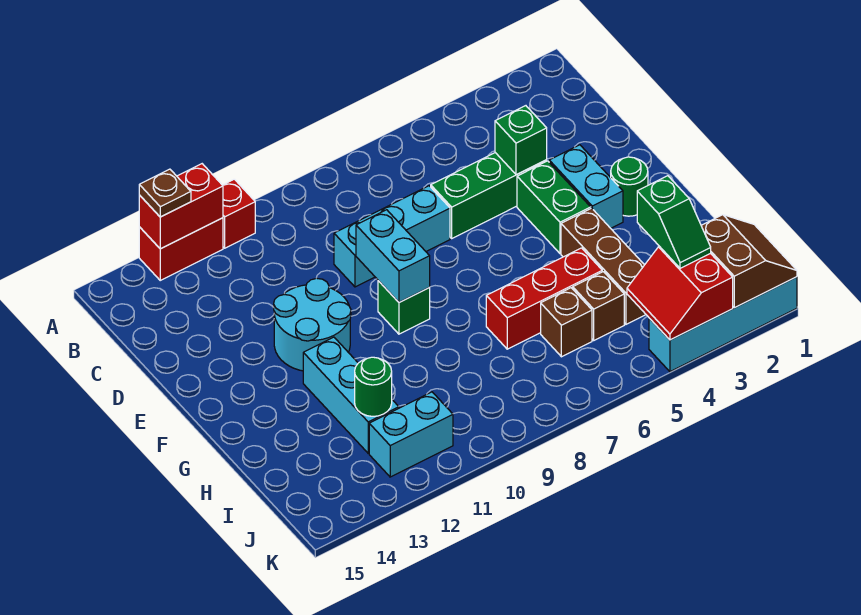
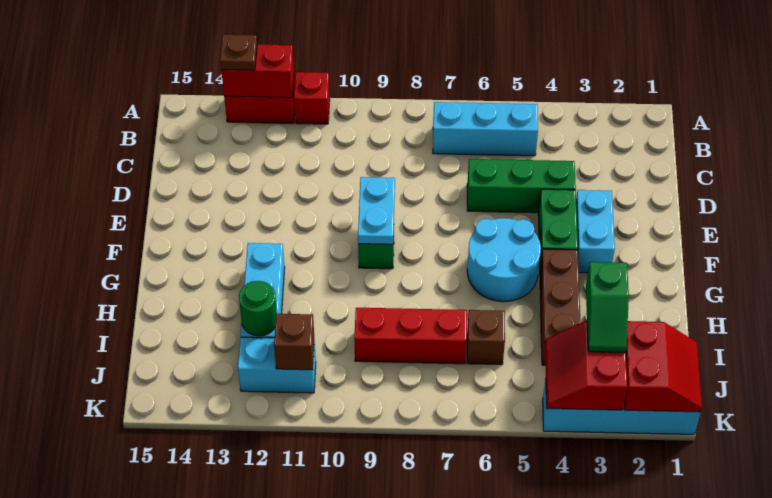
green brick D4 level 2 -> none
cyan brick D7:D9 level 1 -> cyan brick B5:B7 level 1
cyan brick E9:F9 level 2 -> cyan plate E9:F9 level 2
cyan round brick E11:F12 level 1 -> cyan round brick F5:G6 level 1
green round brick F2 level 1 -> none
red brick H5:H7 level 1 -> red brick I7:I9 level 1
brown brick I5 level 1 -> brown brick J11 level 2
brown slope J1:K2 level 2 top 2 -> red slope J1:K2 level 2 top 2

